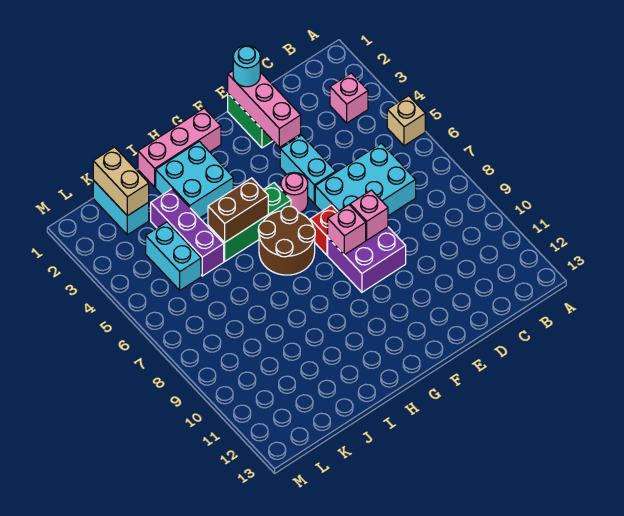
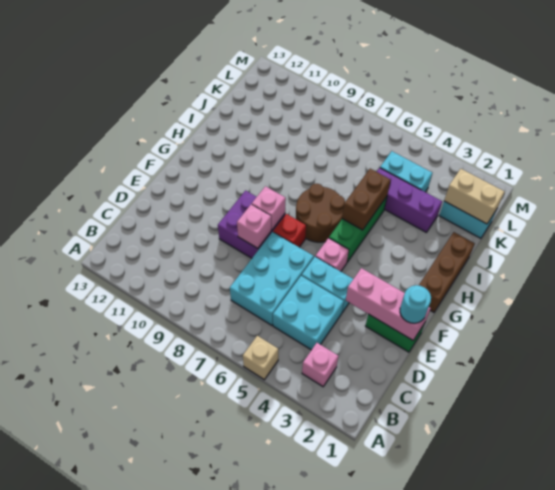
pink round brick F5 level 1 -> pink brick F5 level 1
pink brick G1:I1 level 1 -> brown brick G1:I1 level 1
cyan brick H2:I3 level 1 -> cyan brick C4:D5 level 1

